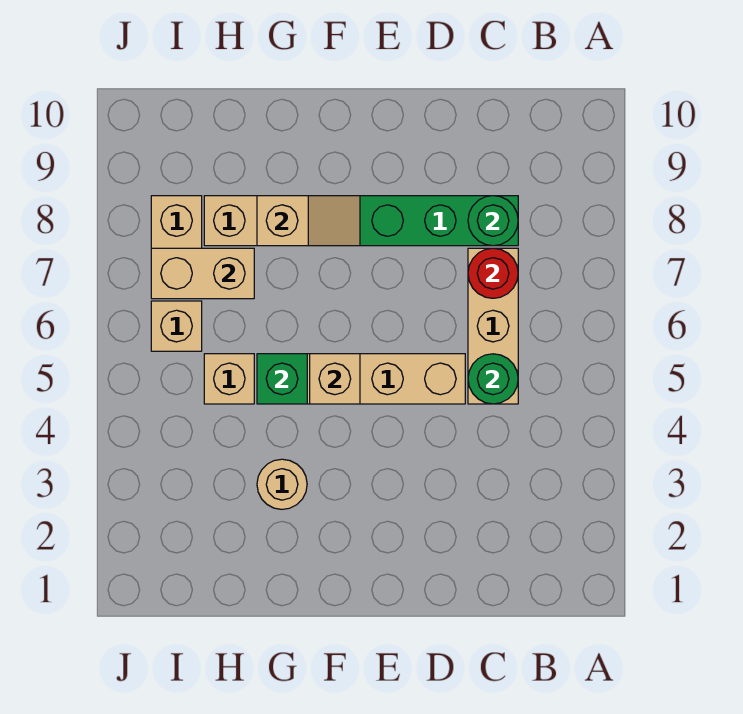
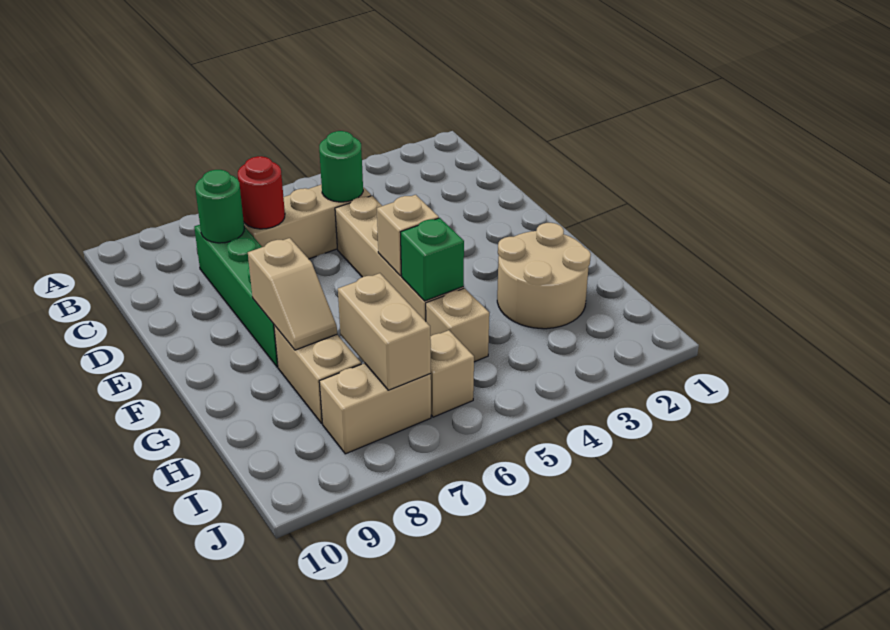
tan slope F8:G8 level 2 top G -> tan slope F8:G8 level 2 top F
tan round brick G3 level 1 -> tan round brick G2:H3 level 1

